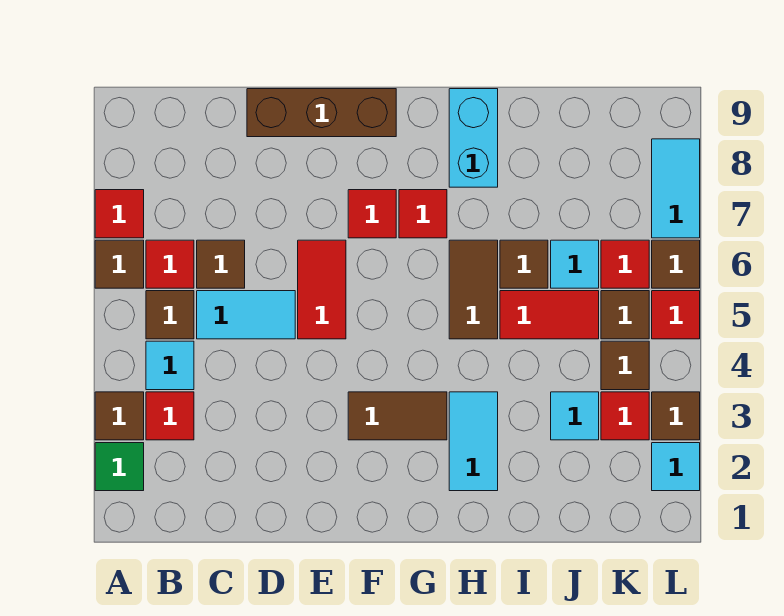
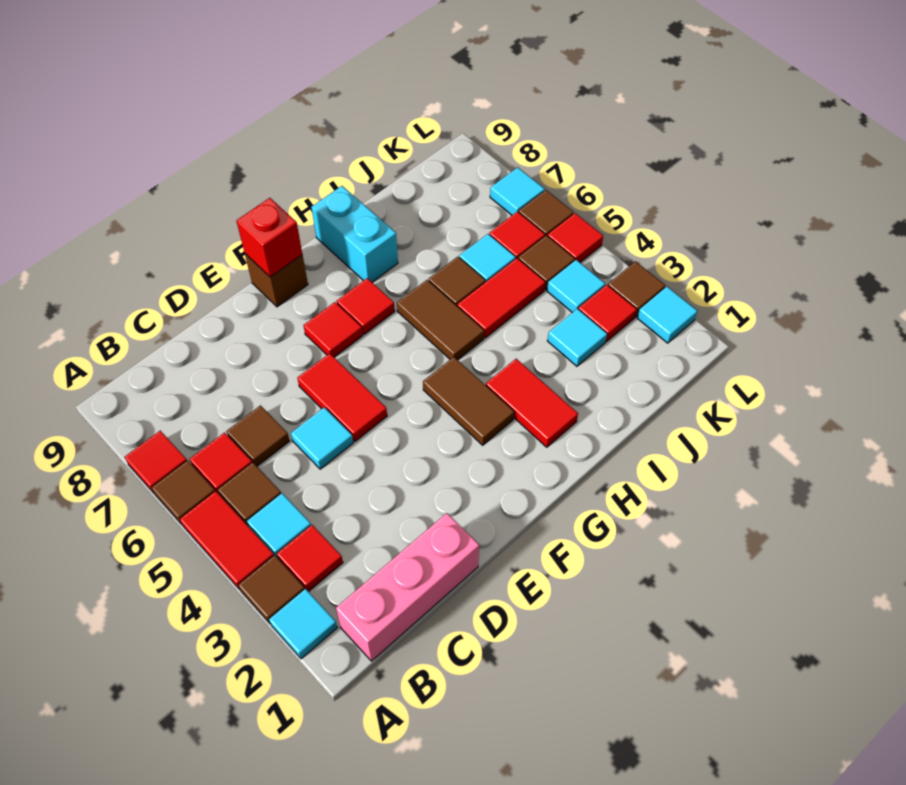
green tile A2 level 1 -> cyan tile A2 level 1
none -> red tile A4:A5 level 1
none -> pink brick B1:D1 level 1
cyan tile C5:D5 level 1 -> cyan tile D5 level 1
brown brick D9:F9 level 1 -> brown brick F9 level 1
brown tile F3:G3 level 1 -> brown tile G3:G4 level 1
none -> red brick F9 level 2
cyan tile H2:H3 level 1 -> red tile H2:H3 level 1
brown tile K4 level 1 -> cyan tile K4 level 1
cyan tile L7:L8 level 1 -> cyan tile L7 level 1

